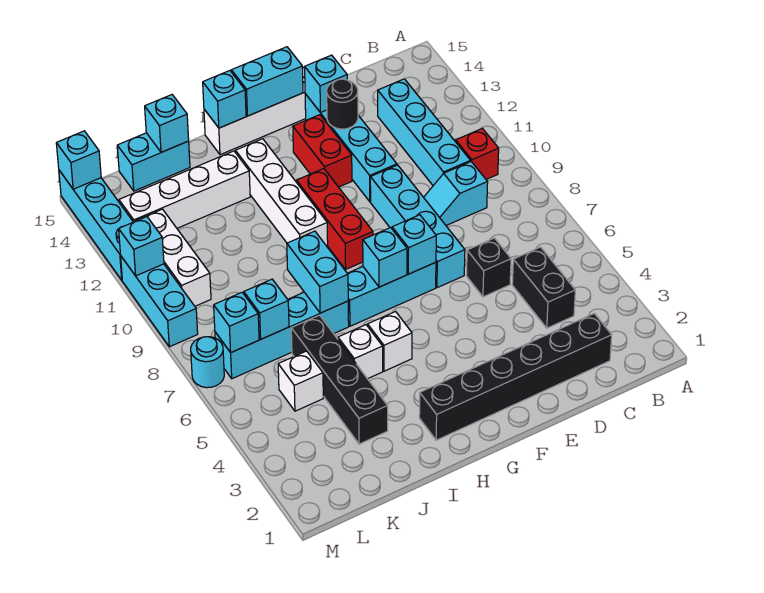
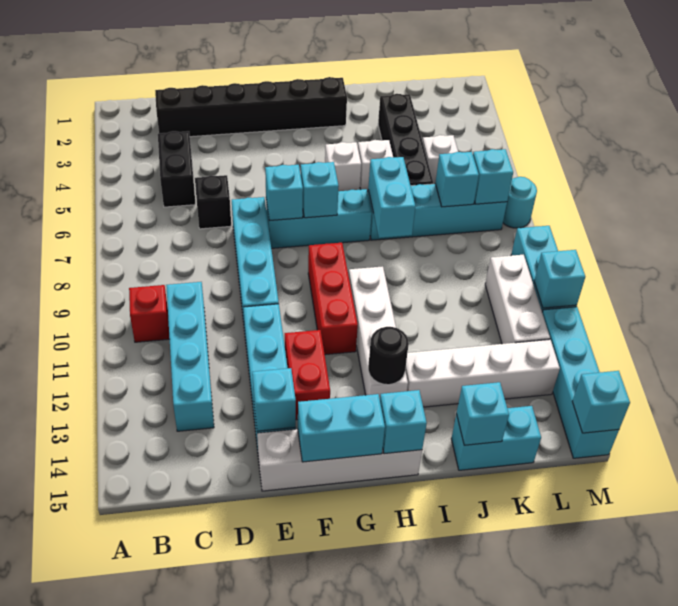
cyan slope C9:D9 level 1 top C -> none
black round brick E13 level 2 -> black round brick H13 level 2

